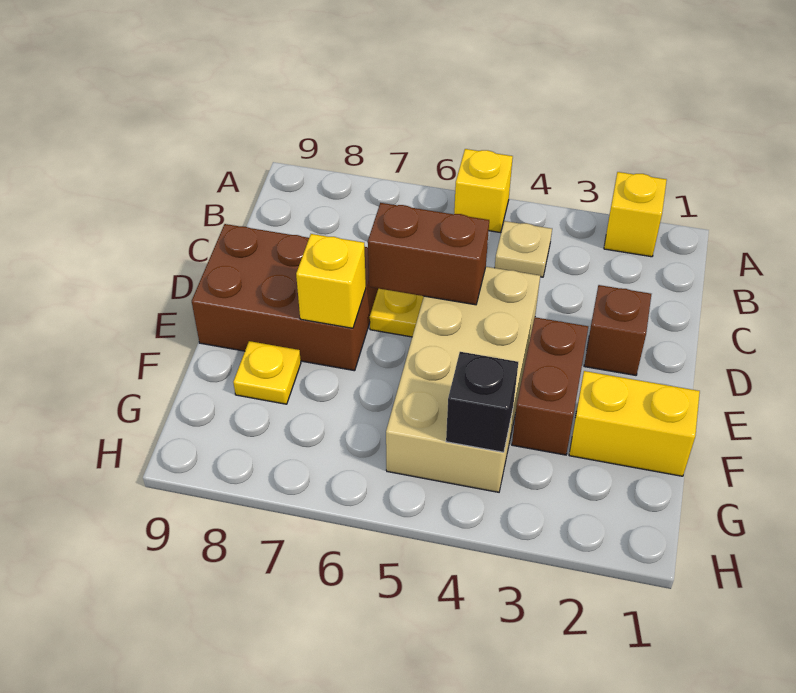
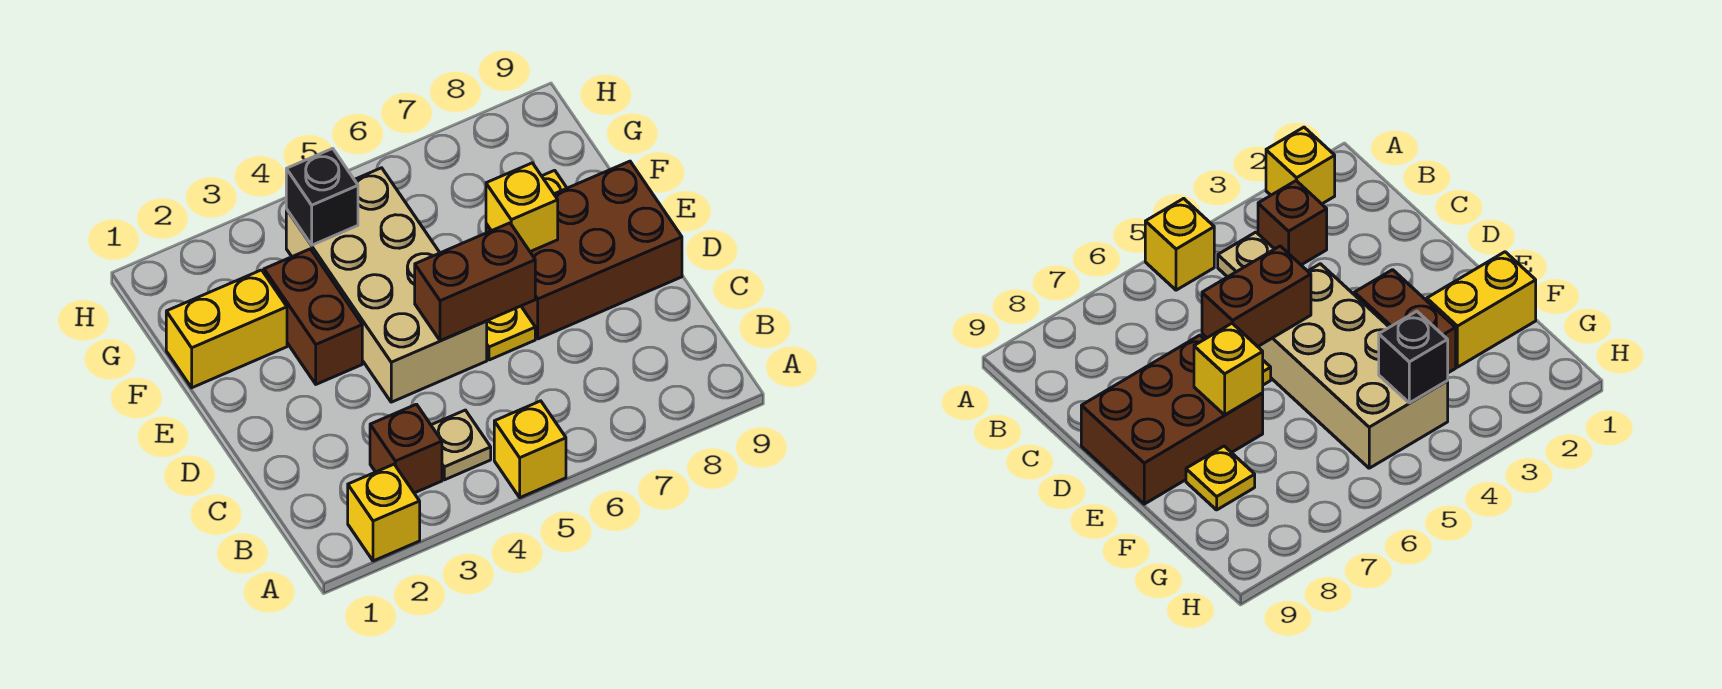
brown brick D2 level 1 -> brown brick B3 level 1

